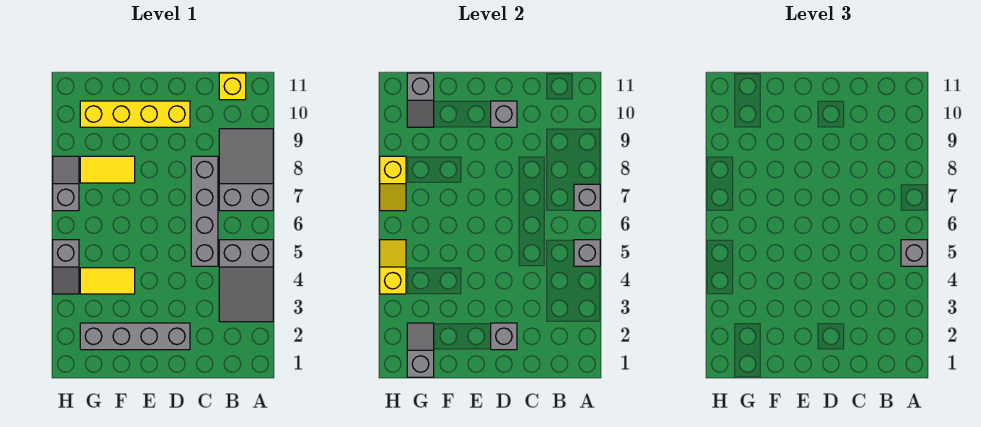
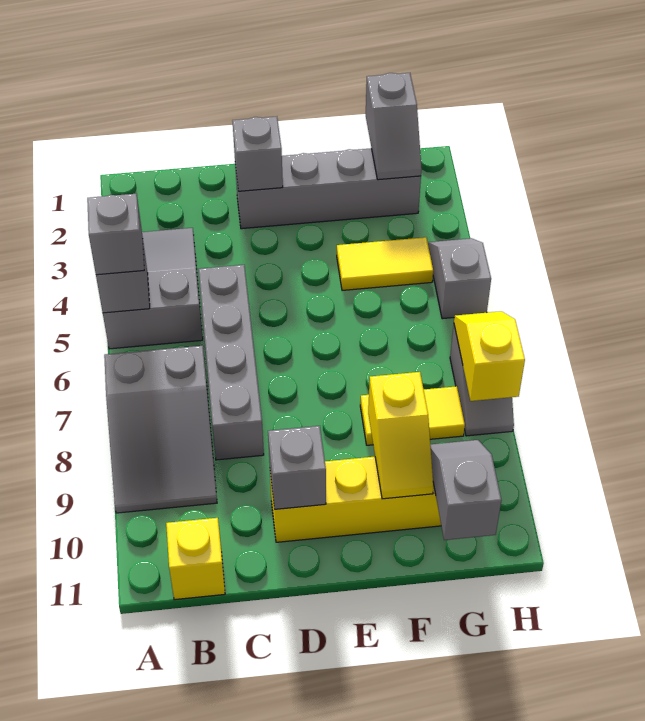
grey brick A7 level 2 -> none
yellow slope H4:H5 level 2 top 4 -> yellow slope F9:F10 level 2 top 9

